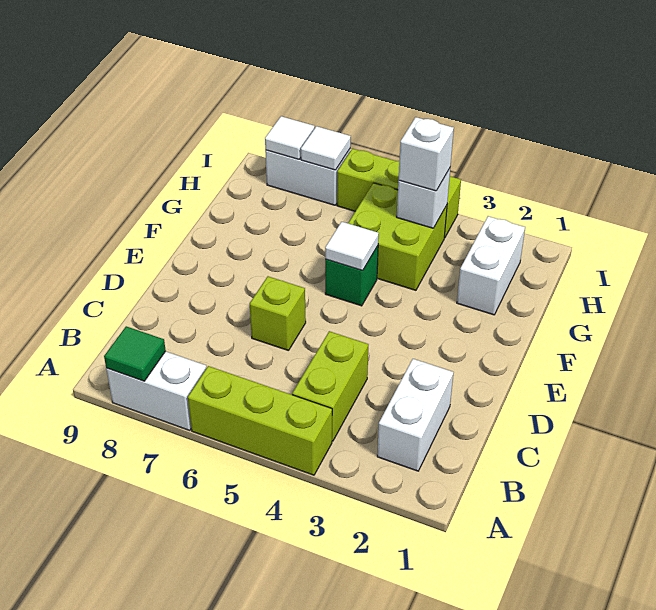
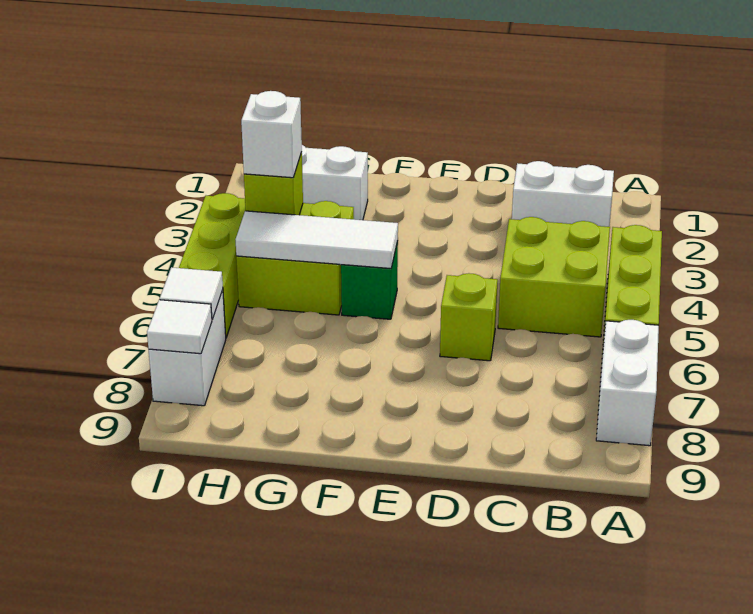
green tile A8 level 2 -> none
lime brick B4:C4 level 1 -> lime brick B4:C5 level 1
white tile F5 level 2 -> white tile F5:H5 level 2
white brick H4 level 2 -> lime brick H4 level 2

